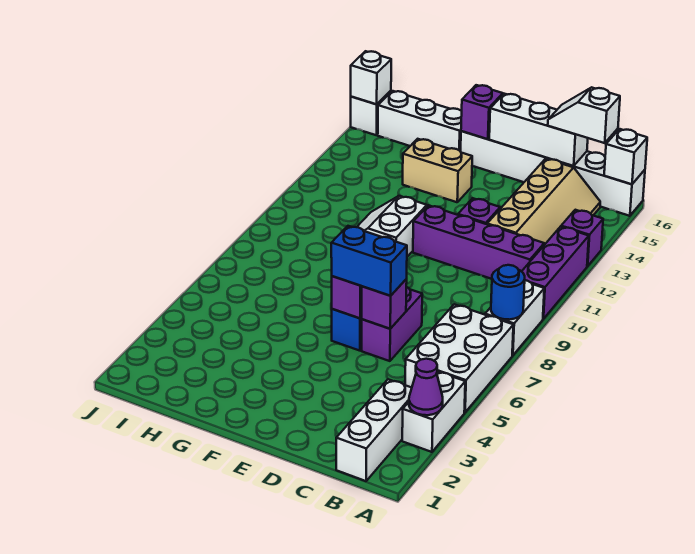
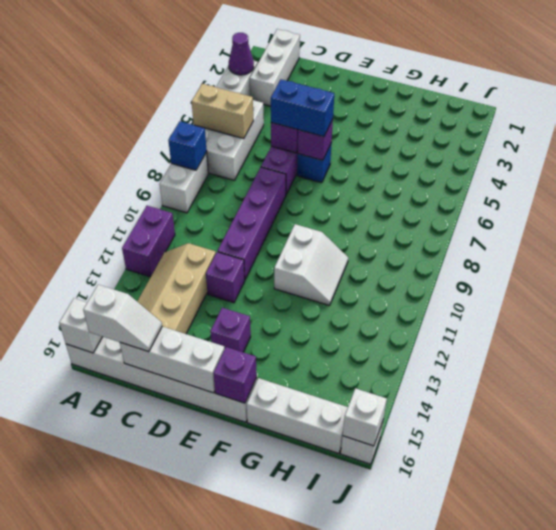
blue round brick A8 level 2 -> blue brick A8 level 2
purple brick A10:A12 level 1 -> purple brick A11:A12 level 1
purple brick A13 level 1 -> purple brick E14 level 1
purple brick B11:E11 level 1 -> purple brick D8:D11 level 1
tan brick F14:G14 level 1 -> tan brick A6:B6 level 2

